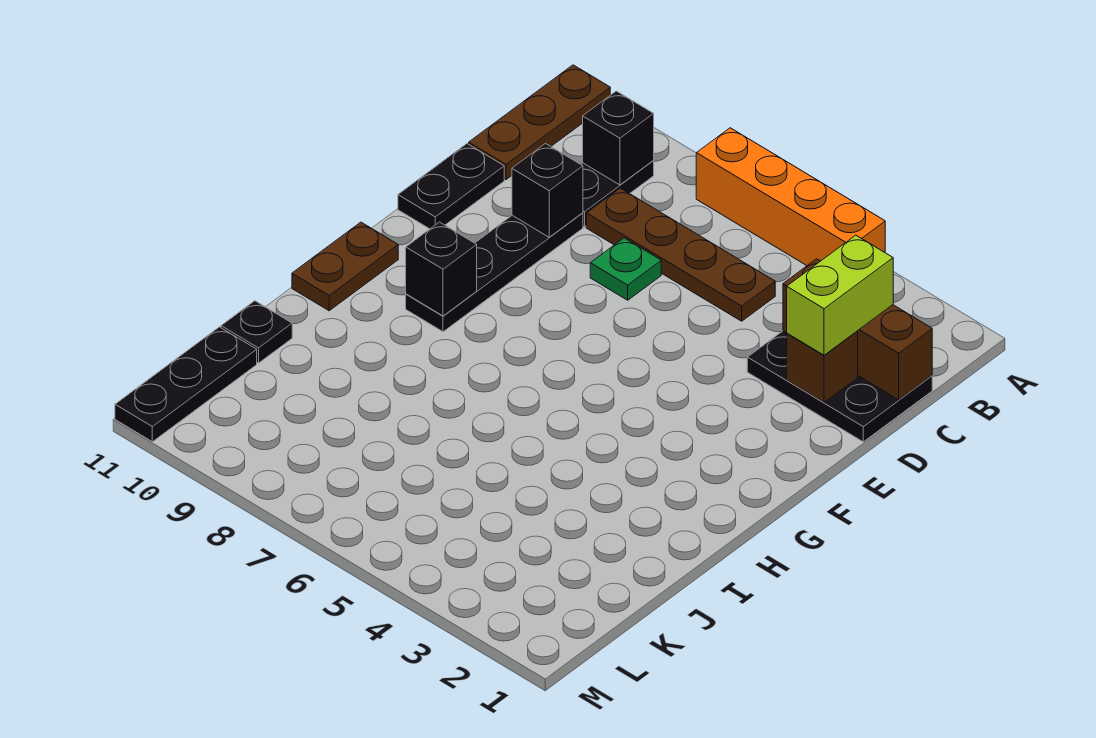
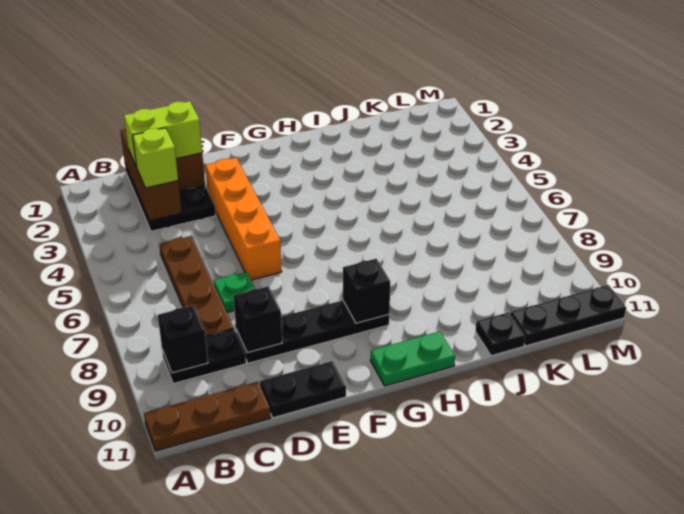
orange brick A4:A7 level 1 -> orange brick E3:E6 level 1
none -> lime brick C3 level 3
brown plate G11:H11 level 1 -> green plate G11:H11 level 1

